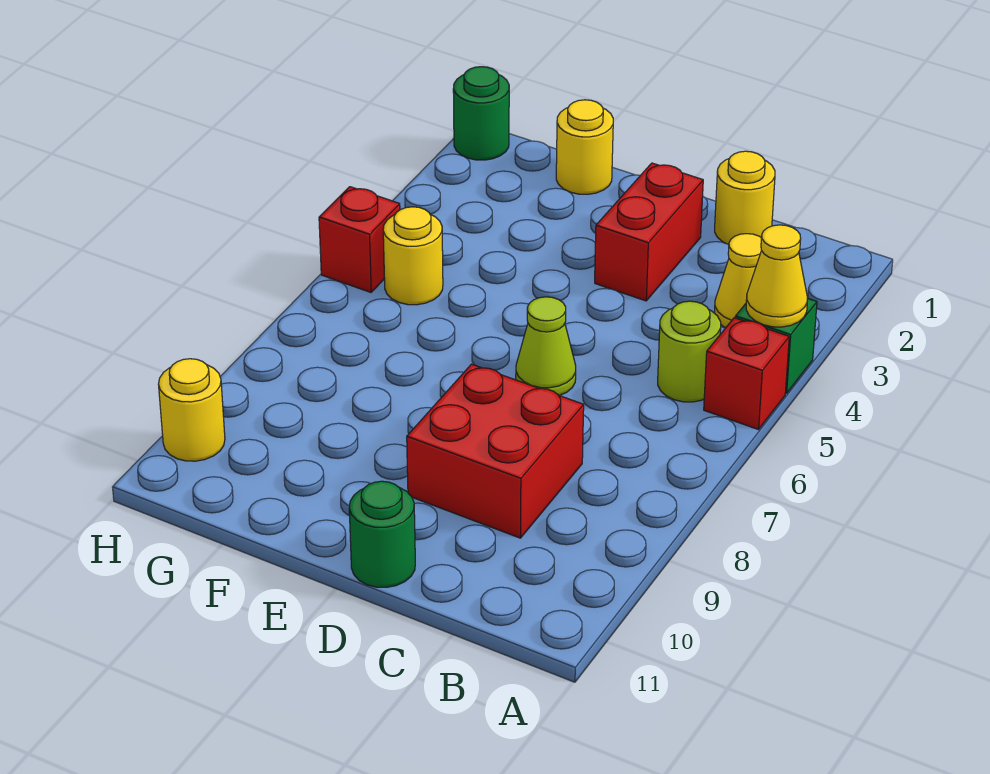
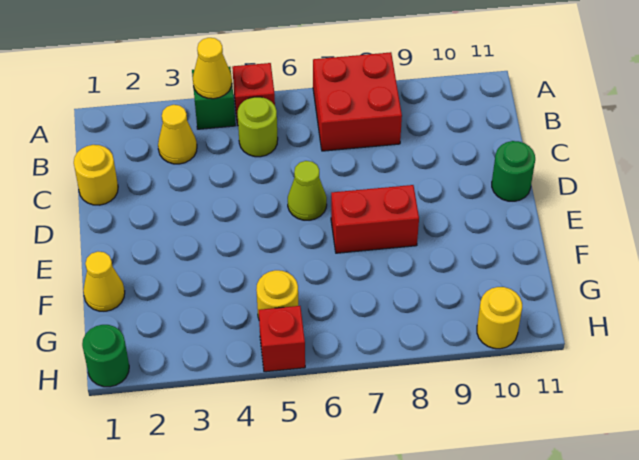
red brick C8:D9 level 1 -> red brick A7:B8 level 1
red brick D2:D3 level 1 -> red brick E7:E8 level 1
yellow round brick F1 level 1 -> yellow cone F1 level 1

